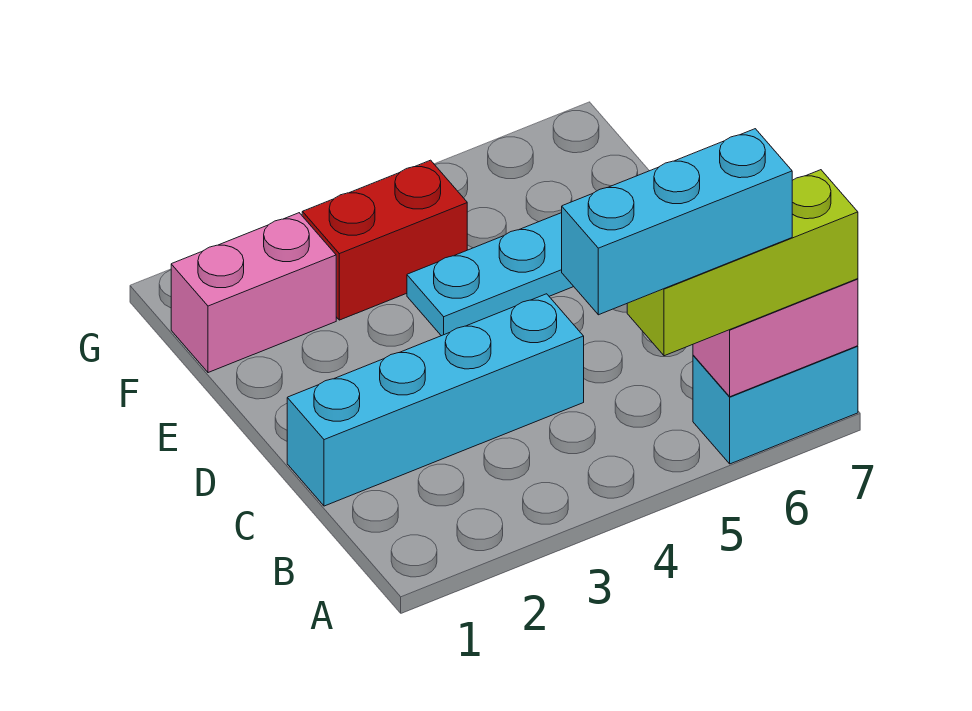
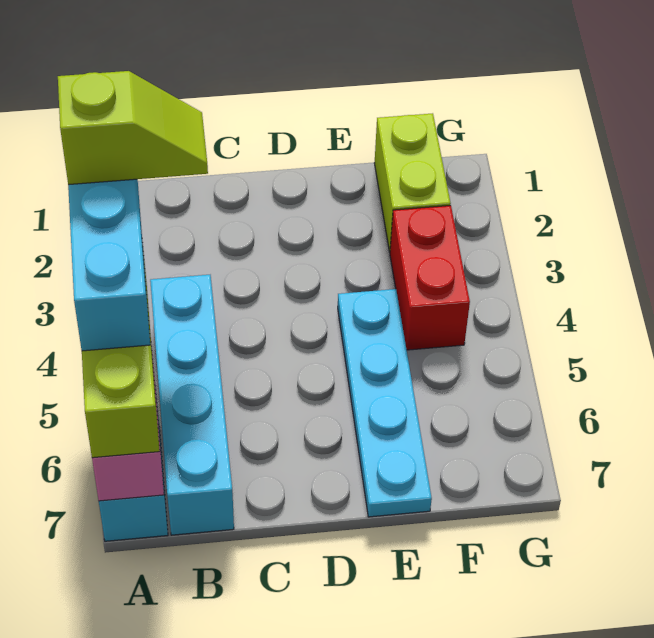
none -> lime slope A4:B4 level 5 top A
cyan brick C1:C4 level 1 -> cyan brick B4:B7 level 1
pink brick F1:F2 level 1 -> lime brick F1:F2 level 1

